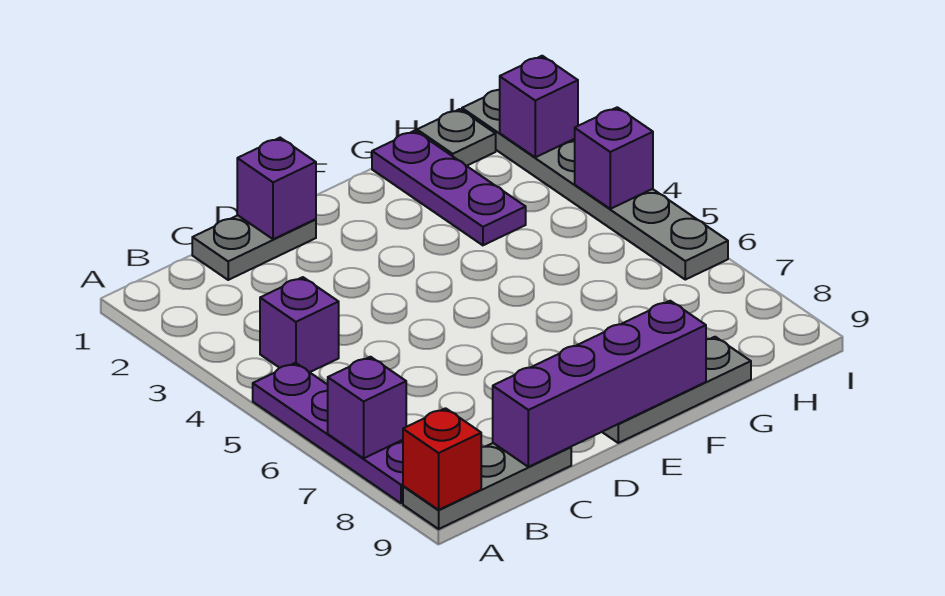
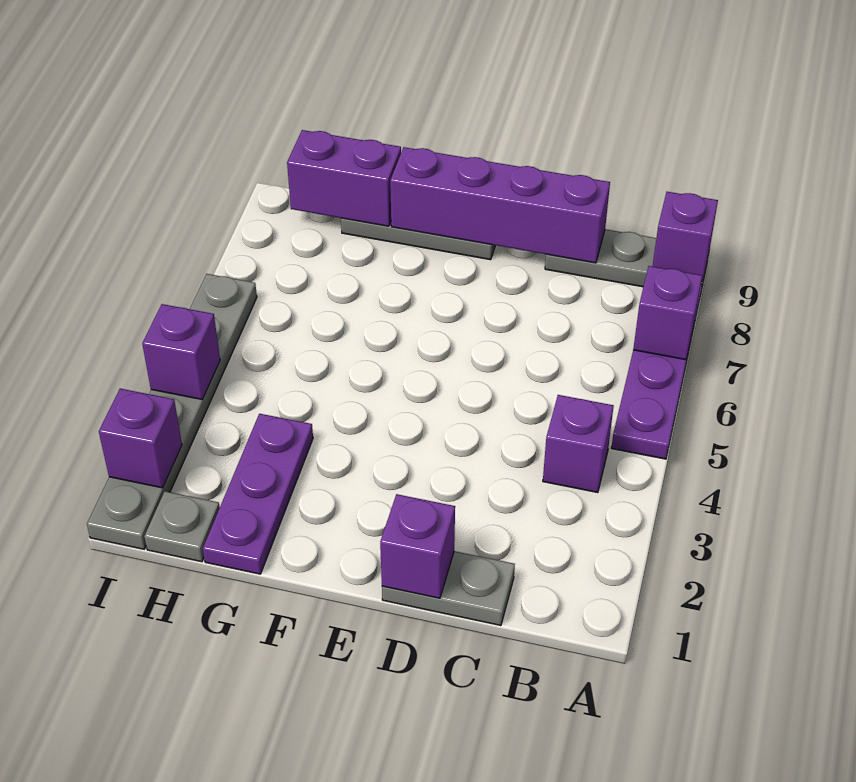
red brick A9 level 2 -> purple brick A9 level 2
none -> purple brick G9:H9 level 2

